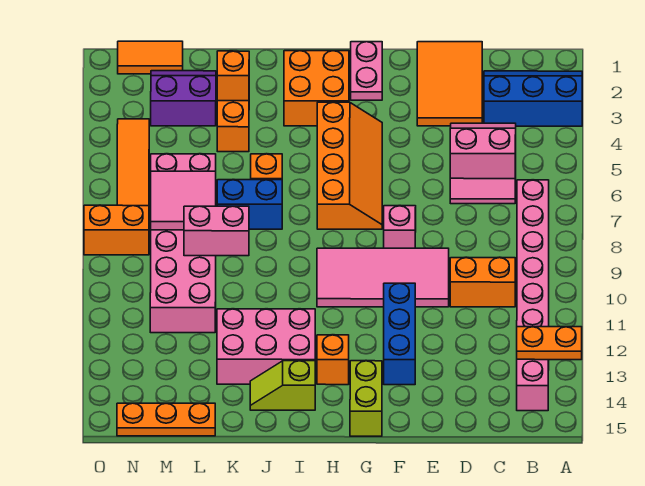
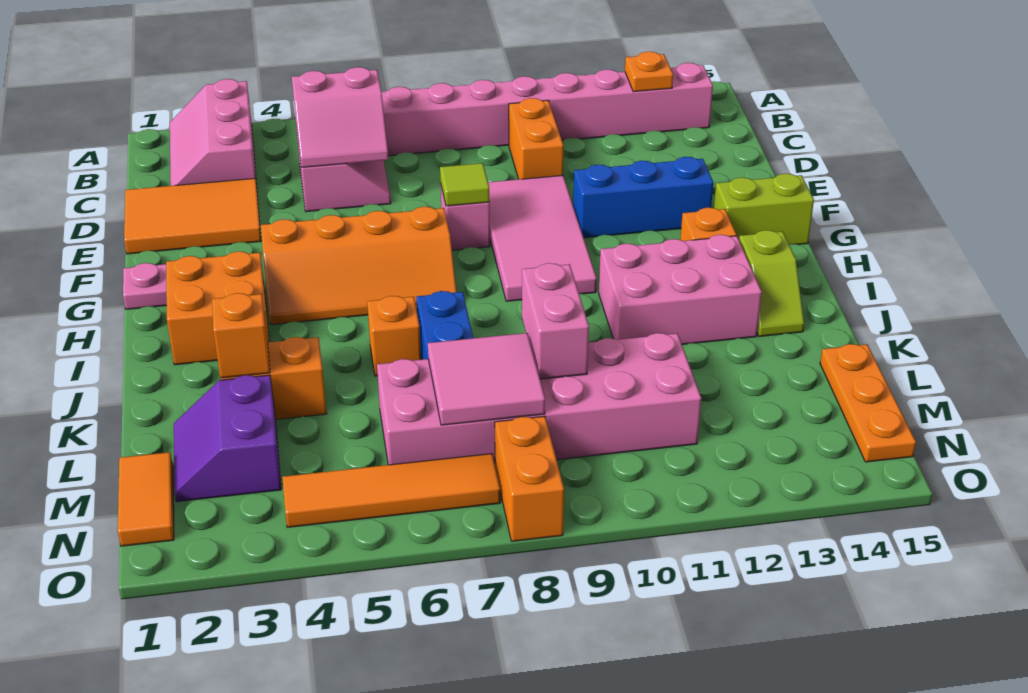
blue slope A2:C3 level 1 top 3 -> pink slope A2:C3 level 1 top 3
orange plate A13:B13 level 2 -> orange plate B13 level 2
pink slope C5:D6 level 2 top 6 -> pink slope C5:D6 level 2 top C
none -> lime tile F8 level 2
orange slope G4:H7 level 1 top H -> orange slope G4:H7 level 1 top G
pink brick I12:K13 level 1 -> pink brick I11:J13 level 1

